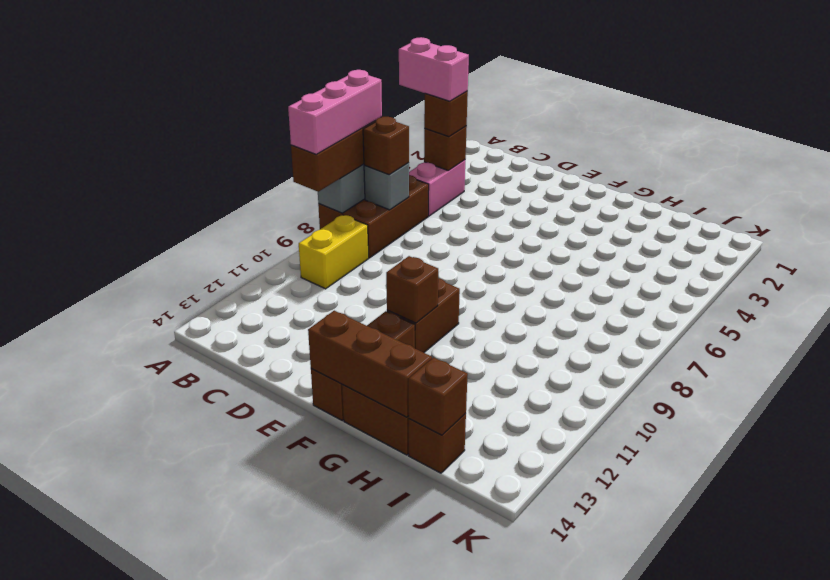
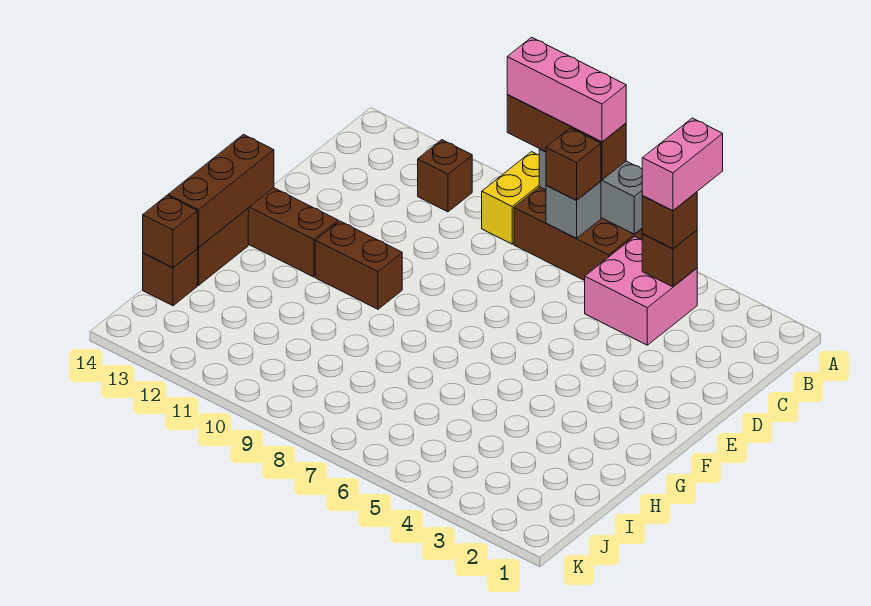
pink brick B4:B5 level 1 -> pink brick B4:C5 level 1
yellow brick B9:B10 level 1 -> yellow brick A9:B9 level 1
brown brick F11 level 2 -> brown brick B11 level 1

